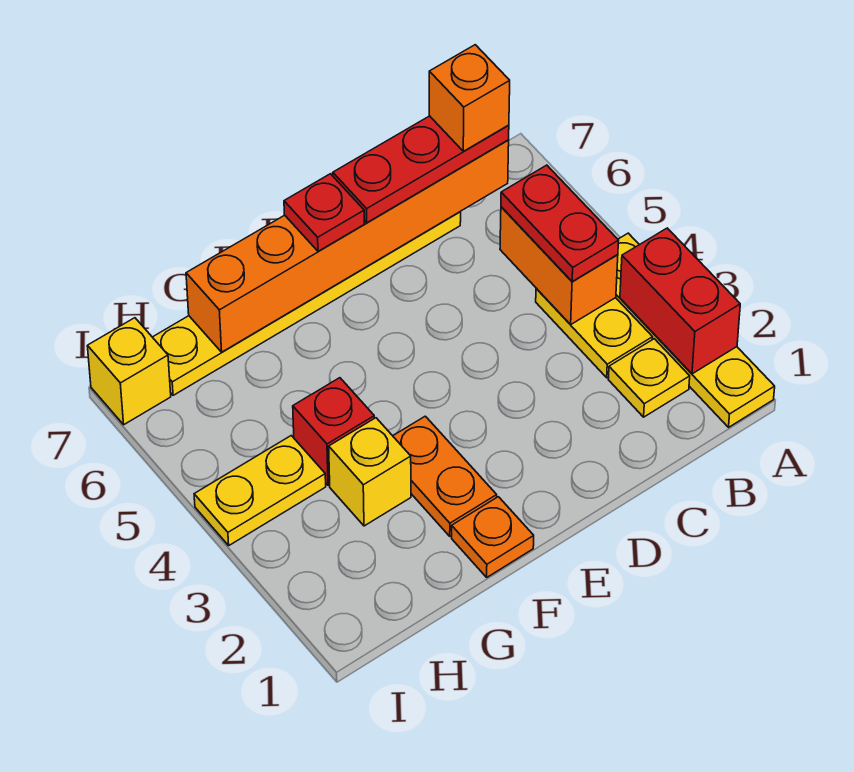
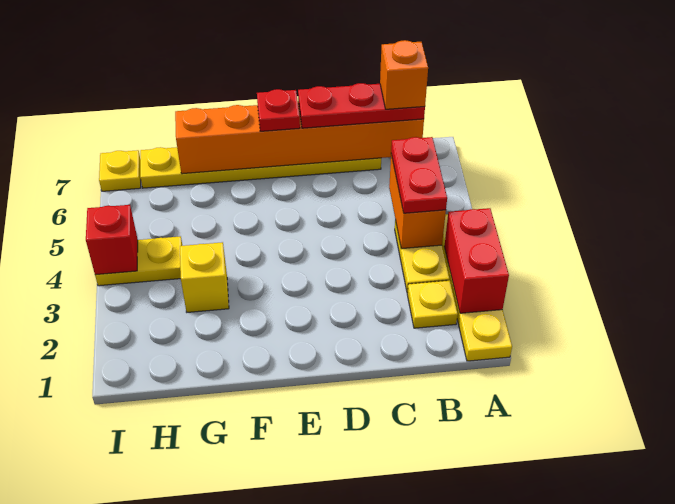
orange plate F1 level 1 -> none
orange plate F2:F3 level 1 -> none
red brick G4 level 1 -> red brick I4 level 2
yellow brick I7 level 1 -> yellow plate I7 level 1

